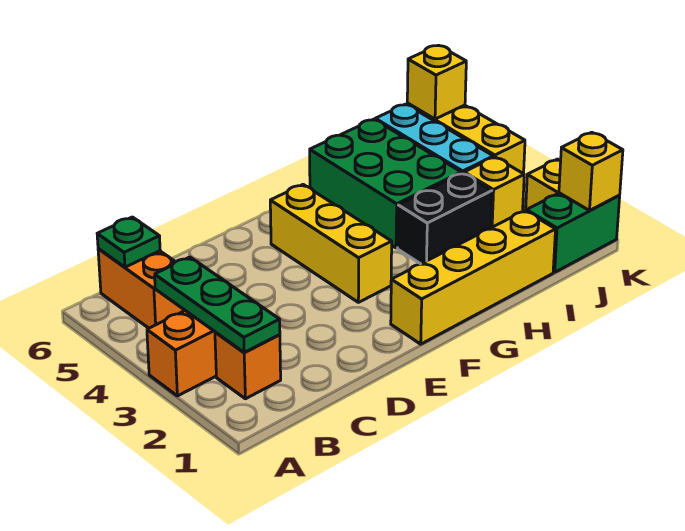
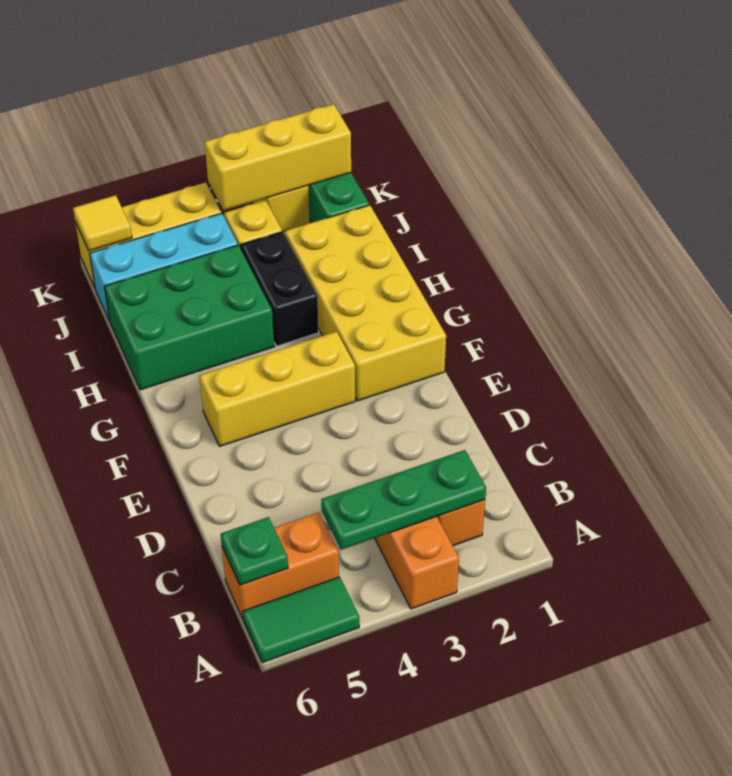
none -> green tile A5:A6 level 1
yellow brick F1:I1 level 1 -> yellow brick F1:I2 level 1
yellow brick K1 level 2 -> yellow brick K1:K3 level 2
yellow brick K6 level 2 -> yellow tile K6 level 2

